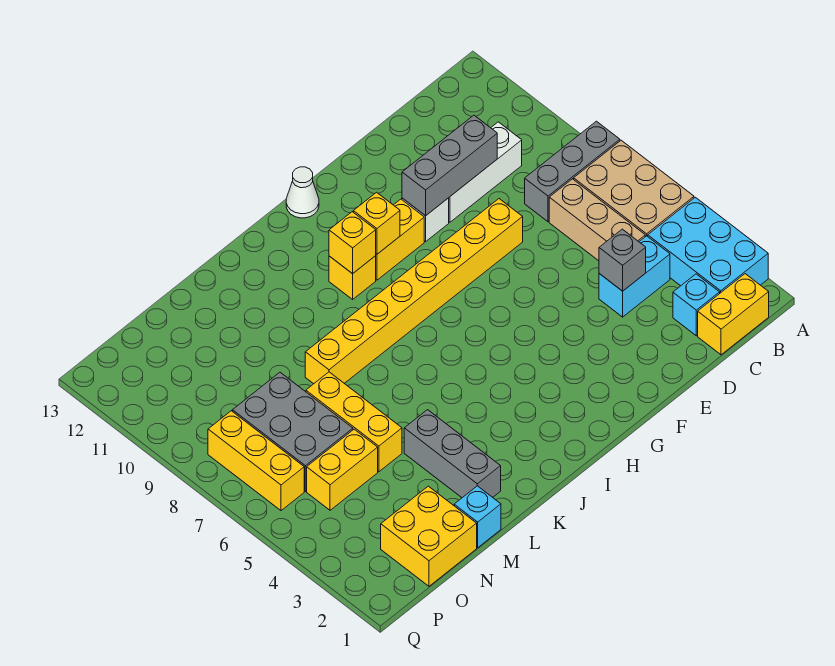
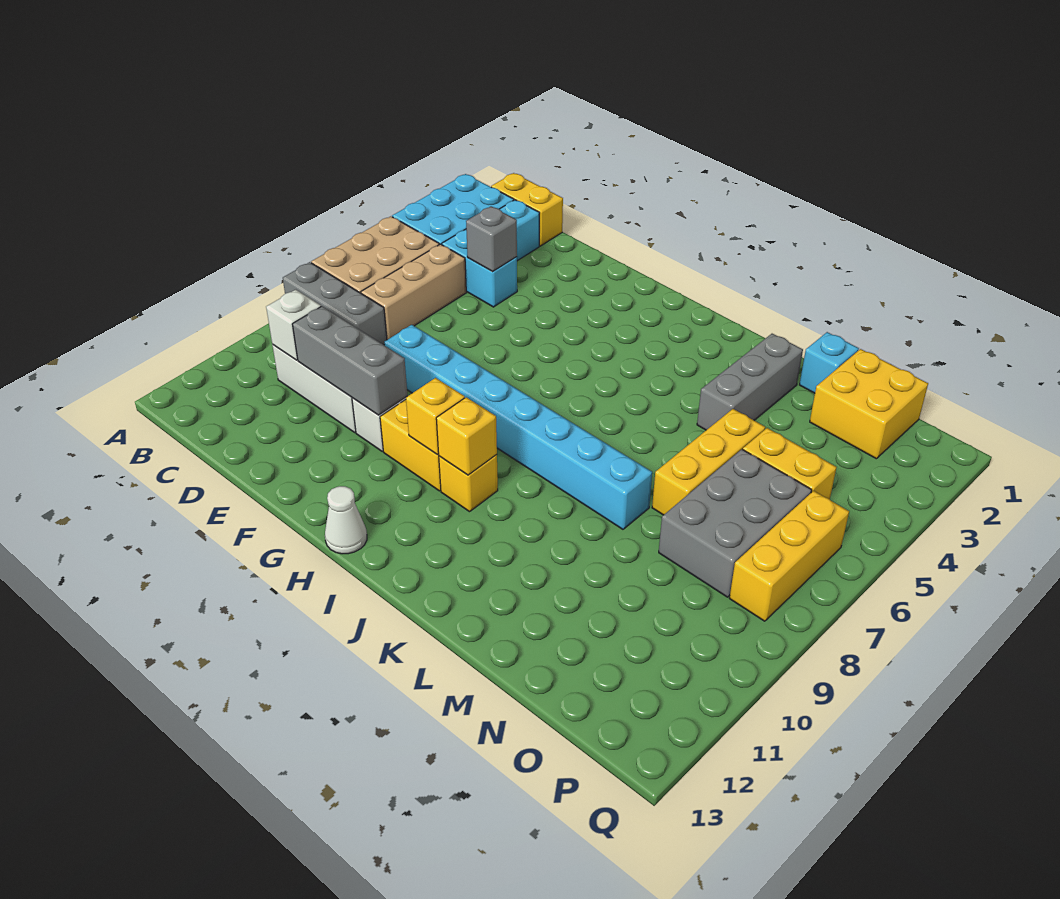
none -> white brick C10 level 2
yellow brick E8:L8 level 1 -> cyan brick E8:L8 level 1

